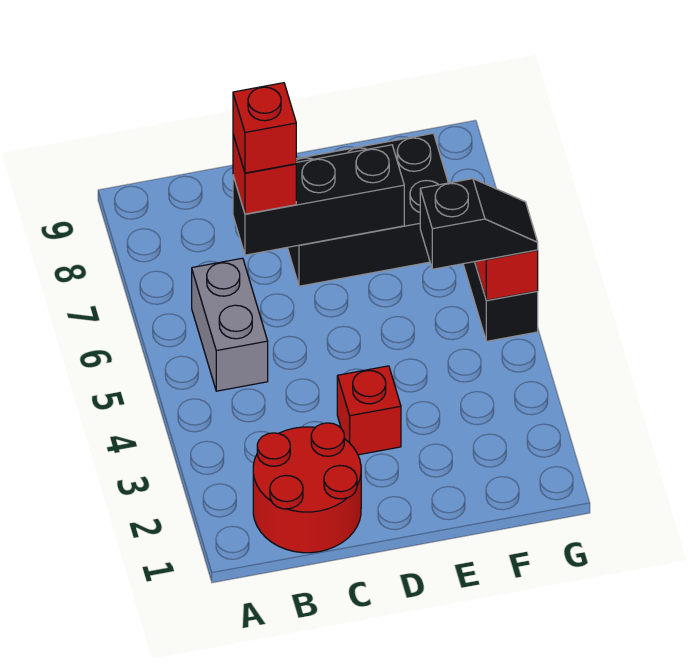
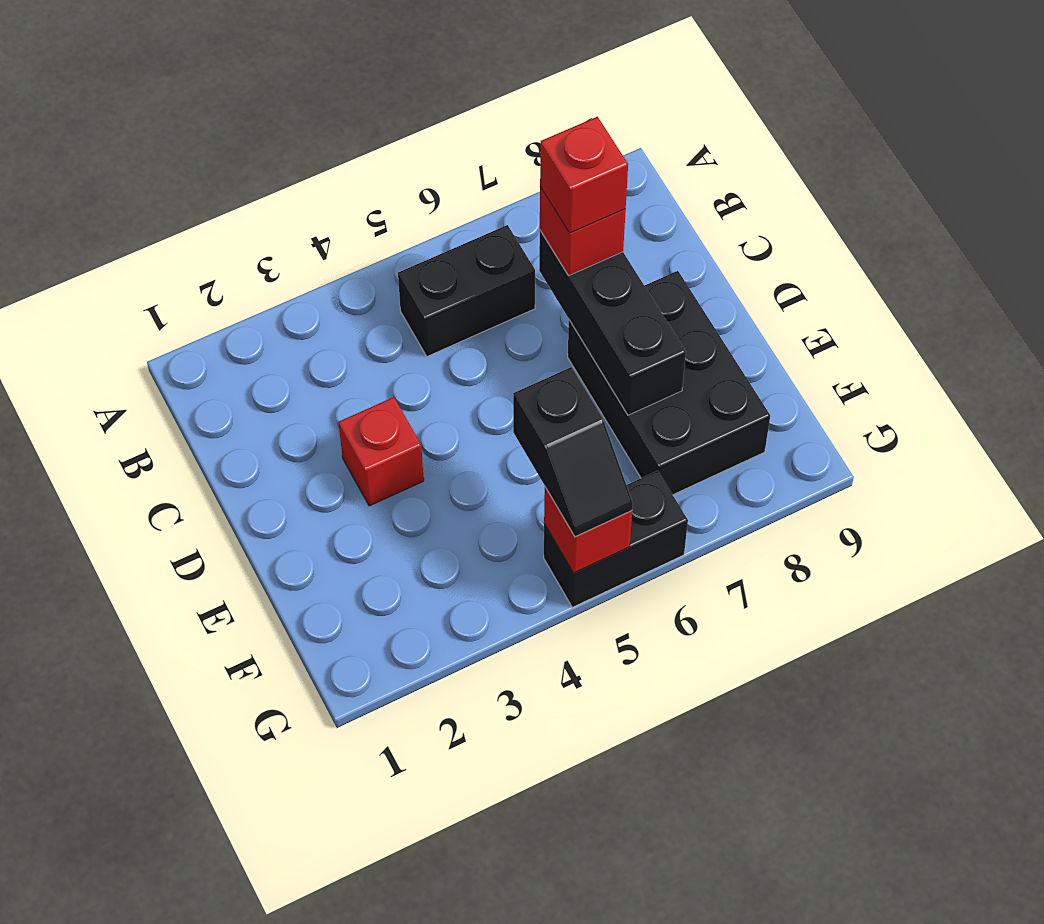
red round brick B1:C2 level 1 -> none
grey brick B5:B6 level 1 -> black brick B5:B6 level 1

